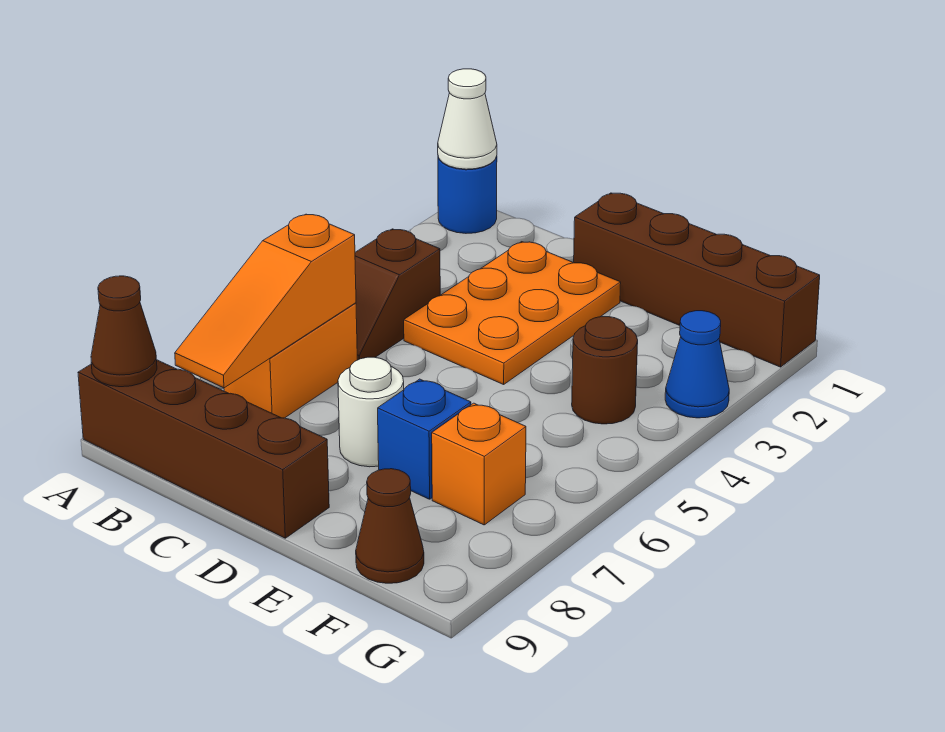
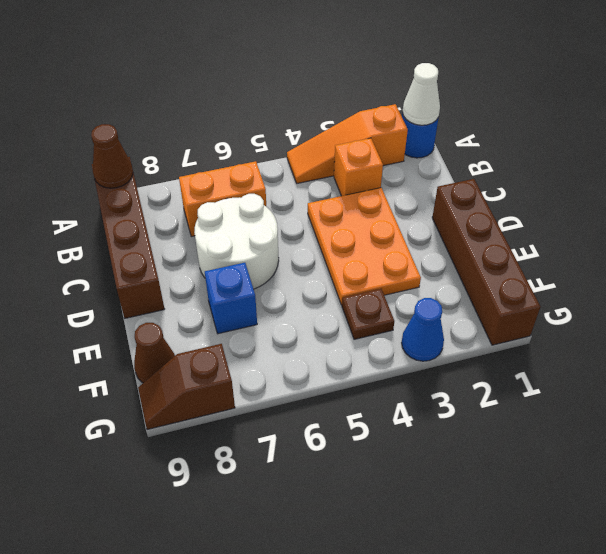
brown slope B4:B5 level 1 top 4 -> brown slope G8:G9 level 1 top 8
orange slope B6:B8 level 2 top 6 -> orange slope A2:A4 level 1 top 2
orange plate C2:D4 level 1 -> orange plate C3:E4 level 1
white round brick D7 level 1 -> white round brick C6:D7 level 1
brown round brick F4 level 1 -> brown plate F4 level 1
orange brick F7 level 1 -> orange brick B3 level 1

